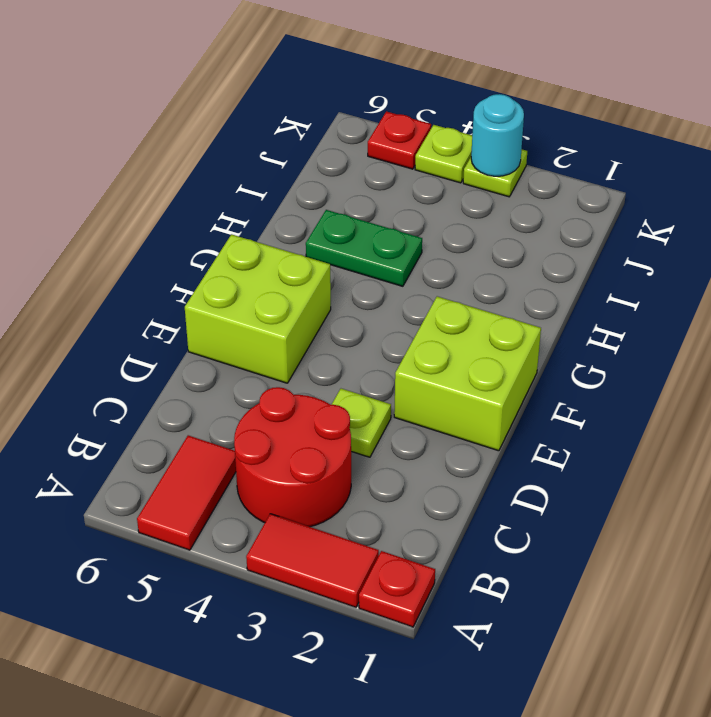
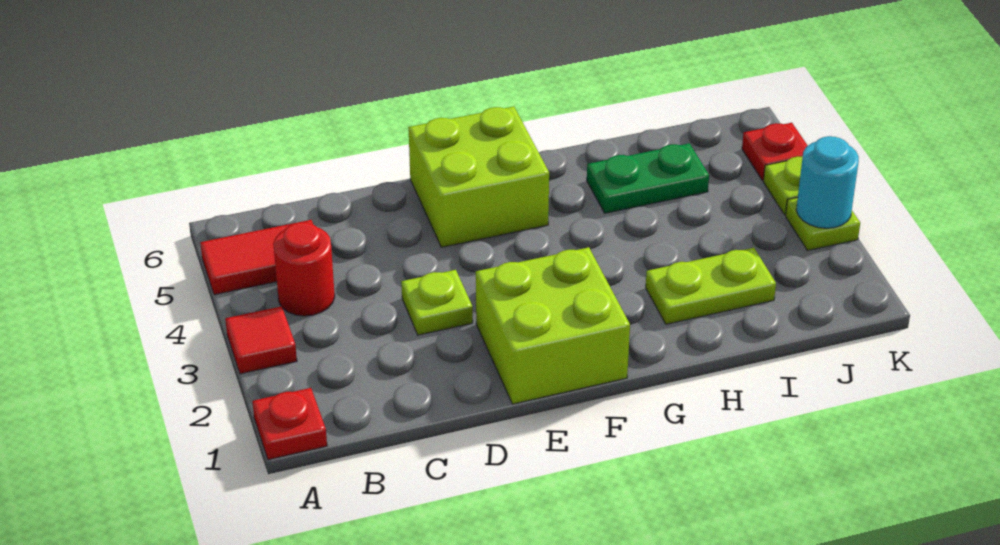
red tile A2:A3 level 1 -> red tile A3 level 1
red round brick B3:C4 level 1 -> red round brick B4 level 1
none -> lime plate H2:I2 level 1
green plate H4:H5 level 1 -> green plate H5:I5 level 1

